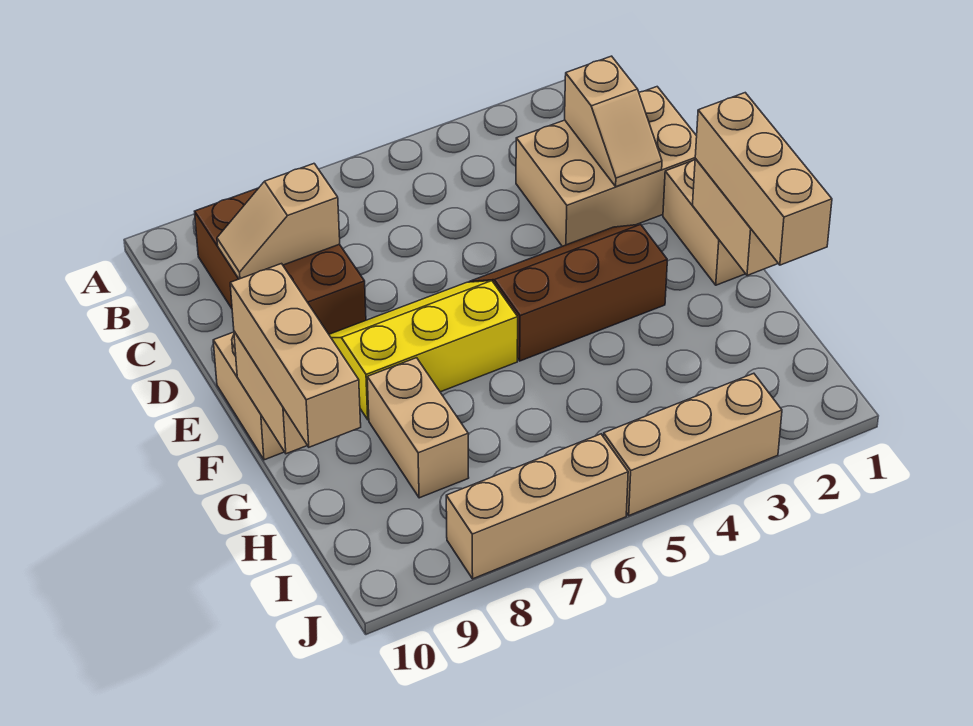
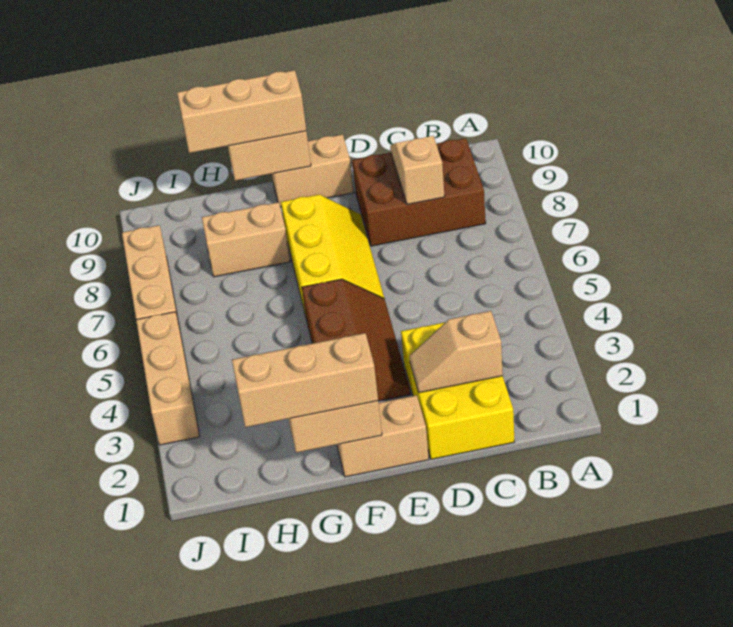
tan brick C1:D3 level 1 -> yellow brick C1:D3 level 1

